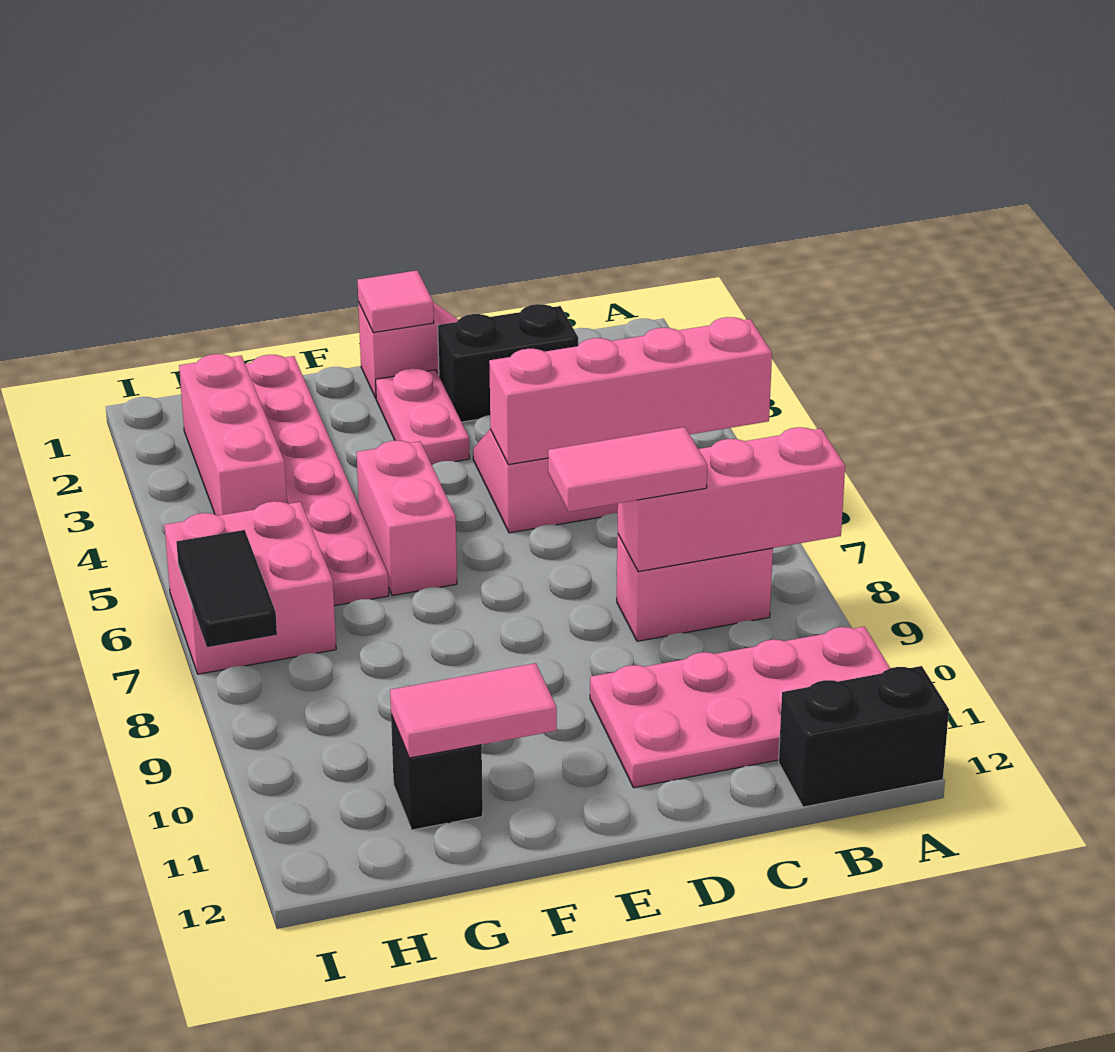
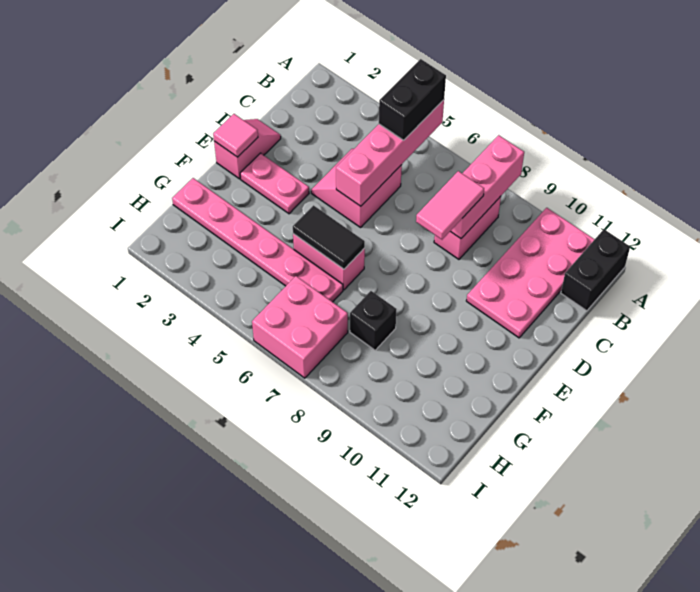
black brick C2:D2 level 1 -> black brick A5:B5 level 3
pink tile F11:G11 level 2 -> none
black brick G11 level 1 -> black brick G8 level 1
pink brick H2:H4 level 1 -> none
black tile I7:I8 level 2 -> black tile F5:F6 level 2

